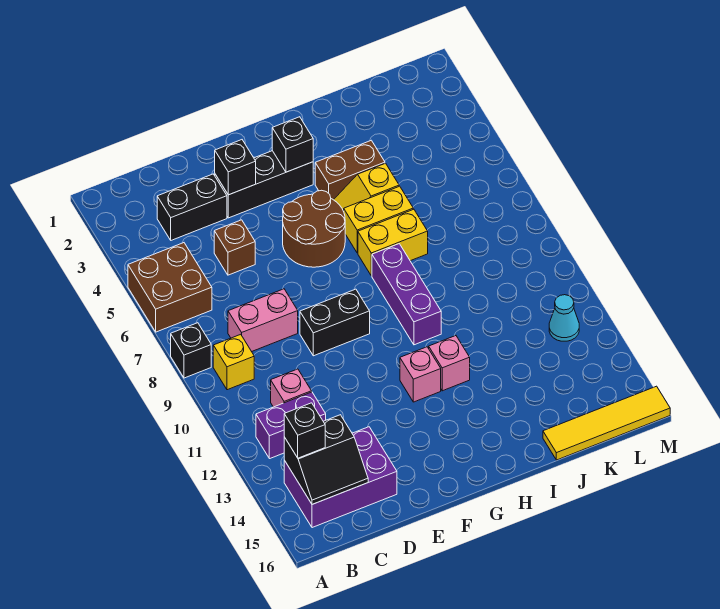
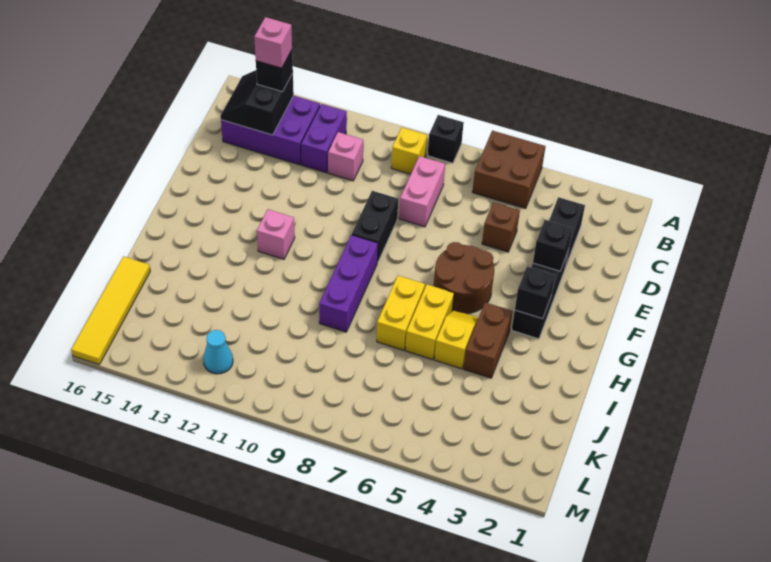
purple brick B14:D15 level 1 -> purple brick B13:C15 level 1
purple brick H8:H10 level 1 -> purple brick G9:I9 level 1
pink brick H12 level 1 -> pink brick B14 level 4

